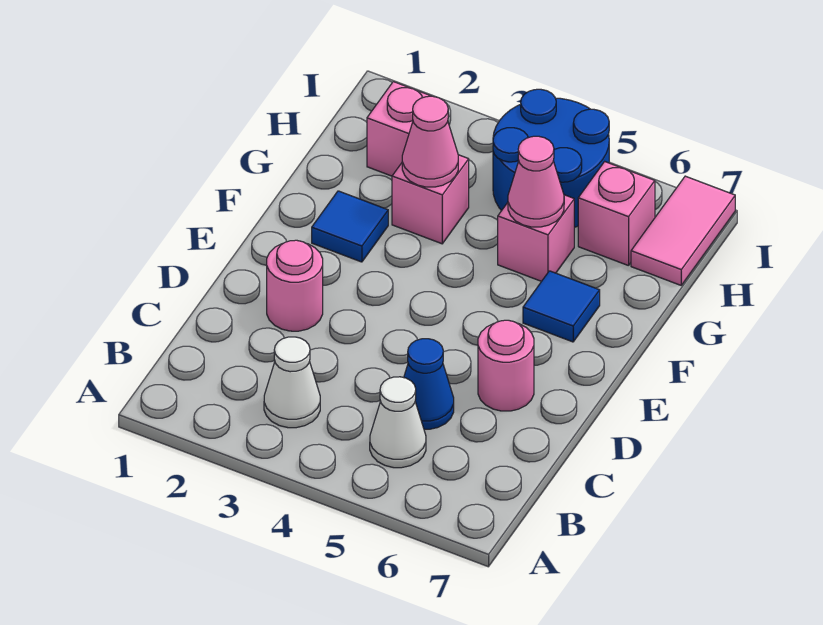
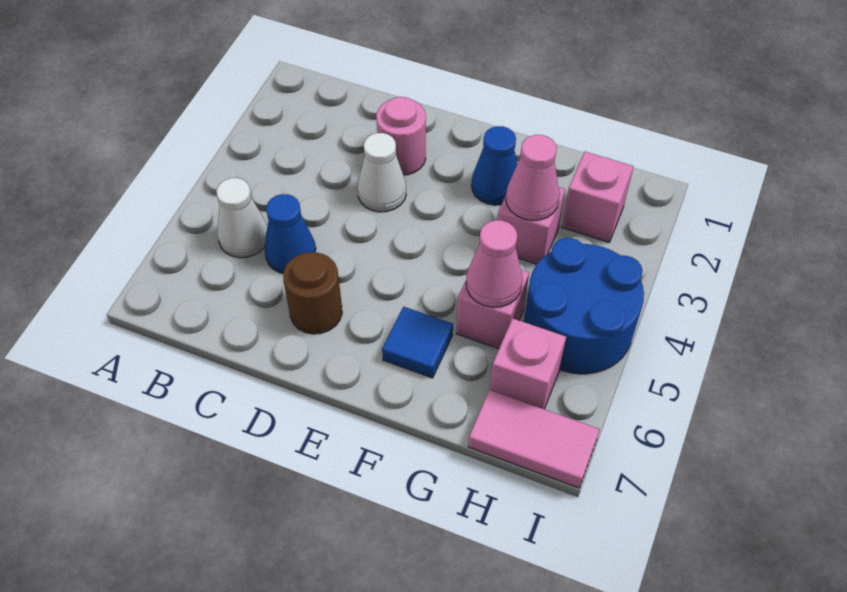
white cone B3 level 1 -> white cone D3 level 1
pink round brick D6 level 1 -> brown round brick D6 level 1
blue tile F2 level 1 -> blue cone F2 level 1

